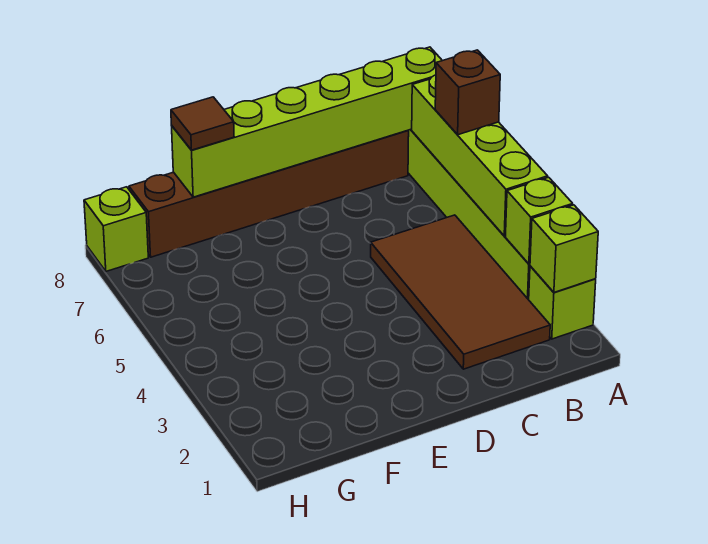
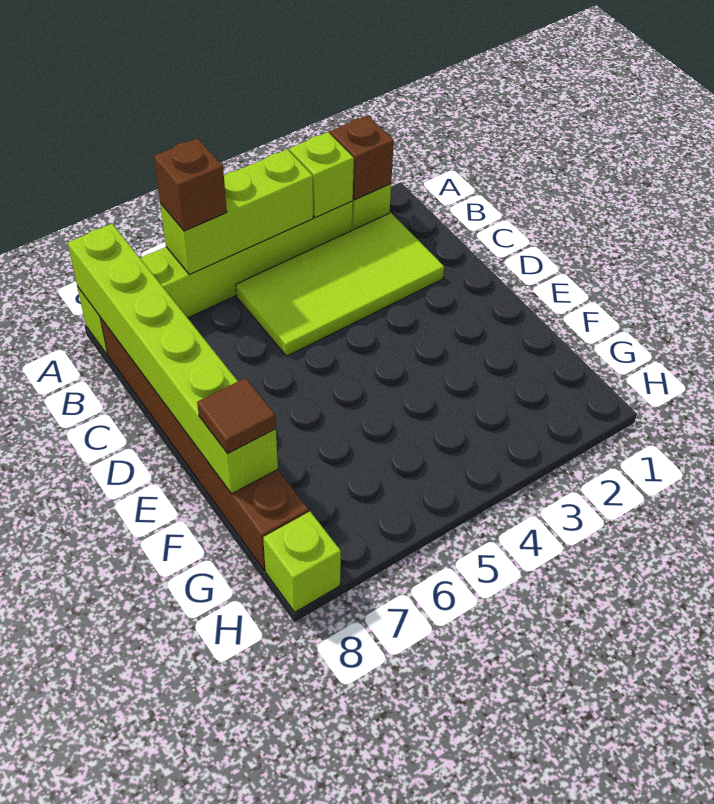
lime brick A2 level 2 -> brown brick A2 level 2
lime brick A4:A7 level 2 -> lime brick A4:A6 level 2
brown tile B2:C5 level 1 -> lime tile B2:C5 level 1

